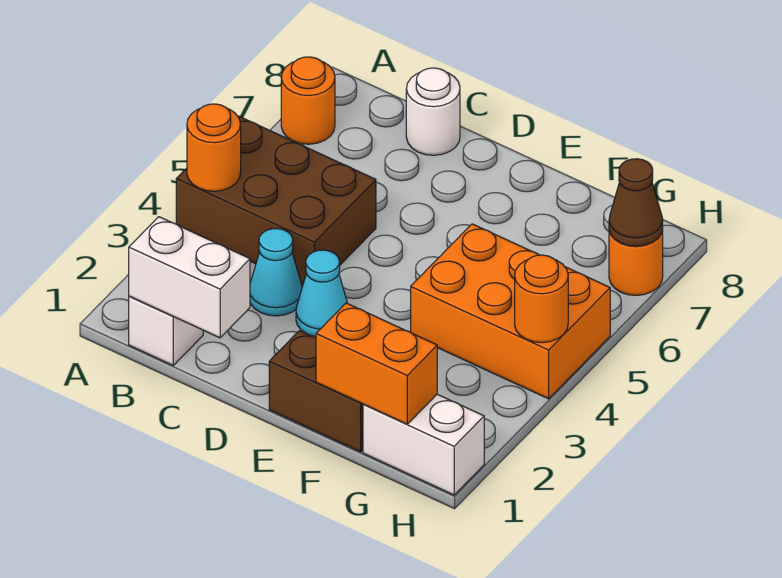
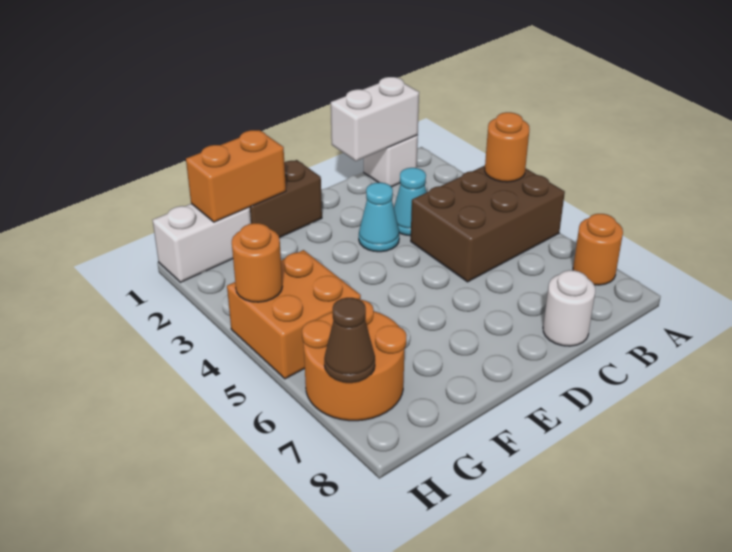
orange brick F4:H5 level 1 -> orange brick G4:H5 level 1
orange round brick H7 level 1 -> orange round brick G6:H7 level 1

